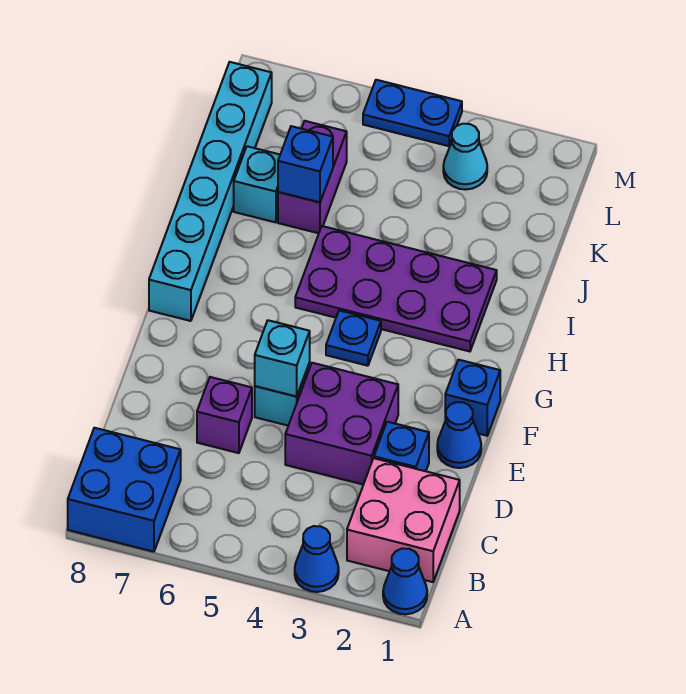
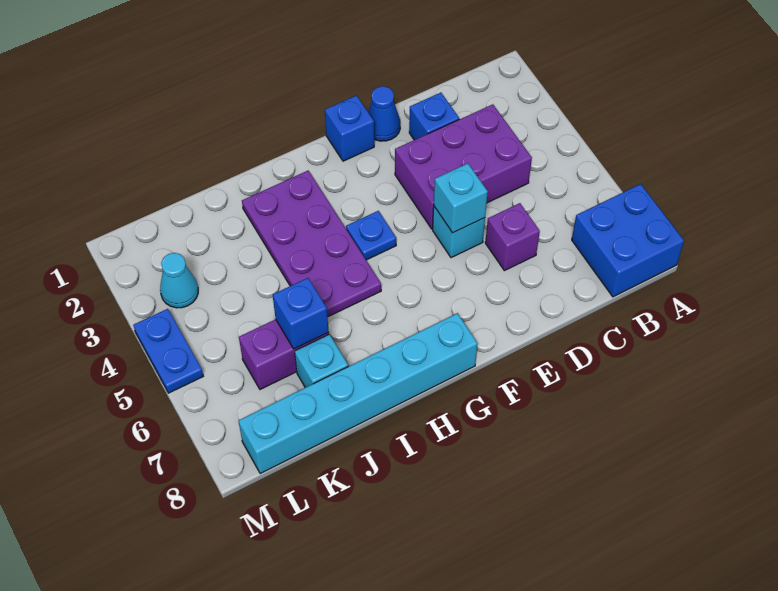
blue cone A1 level 1 -> none
blue cone A3 level 1 -> none
pink brick B1:C2 level 1 -> none
purple brick D3:E4 level 1 -> purple brick C3:E4 level 1

